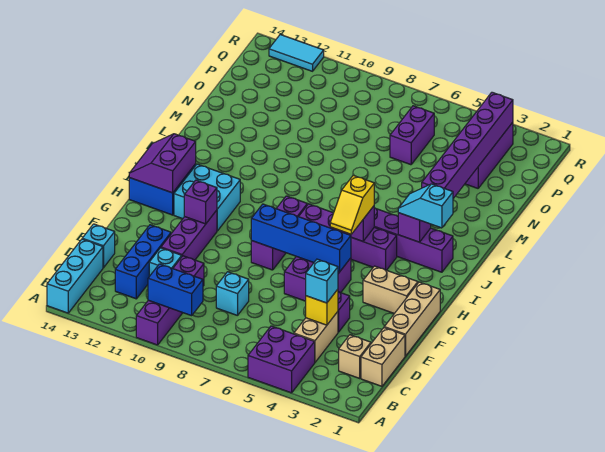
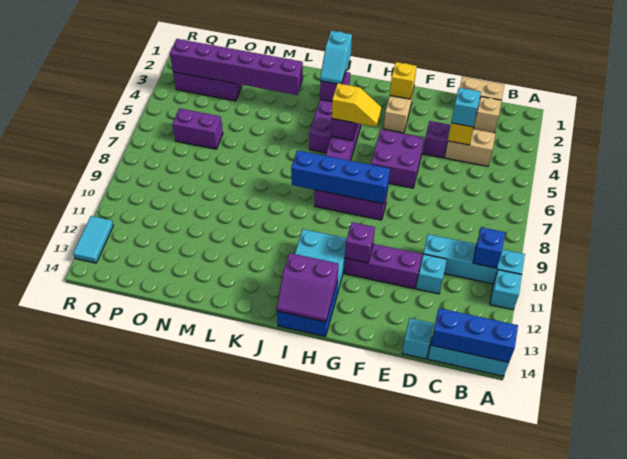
purple brick A4:B5 level 1 -> none
purple brick A10:D10 level 1 -> cyan brick A10:D10 level 1
blue brick B9:B10 level 2 -> blue brick B10 level 2
blue brick C12:E12 level 1 -> blue brick A14:C14 level 2
cyan brick D8 level 1 -> cyan brick A11 level 1
tan brick E1:G1 level 1 -> none
none -> yellow brick G2 level 2
blue brick G5:G8 level 2 -> blue brick G8:J8 level 2

